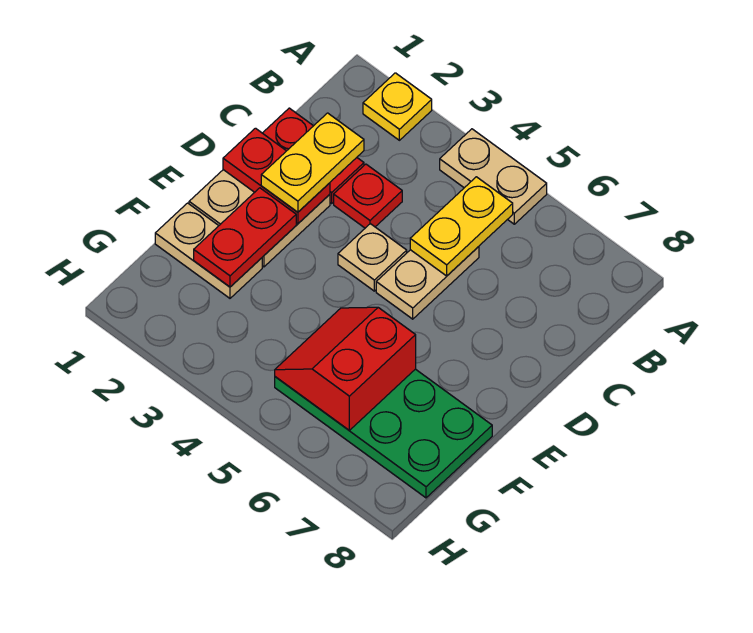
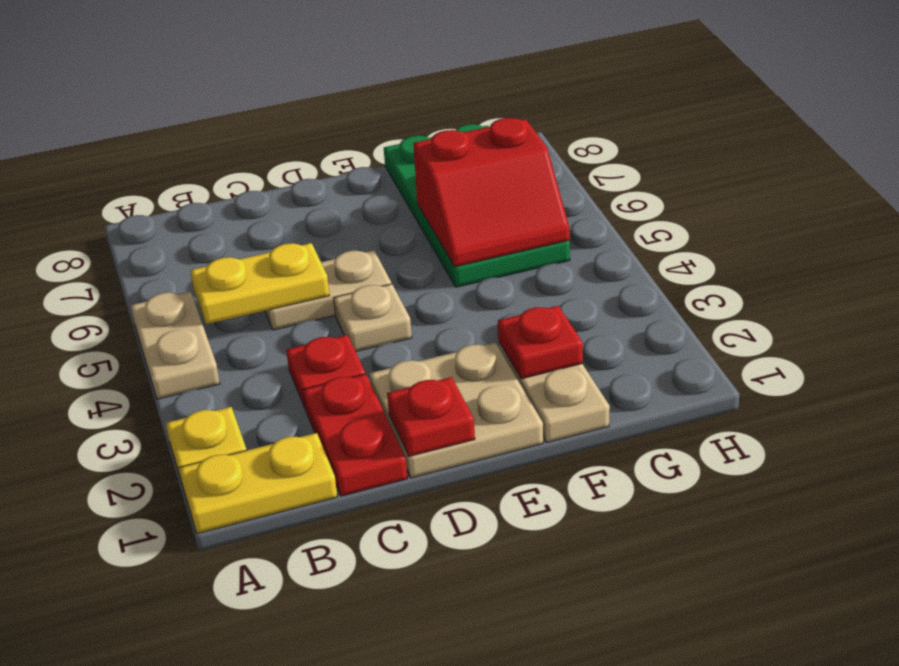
yellow plate C2:D2 level 3 -> yellow plate A1:B1 level 1
red plate D1:D2 level 2 -> red plate D1 level 2
red plate E2:F2 level 2 -> red plate F2 level 2

